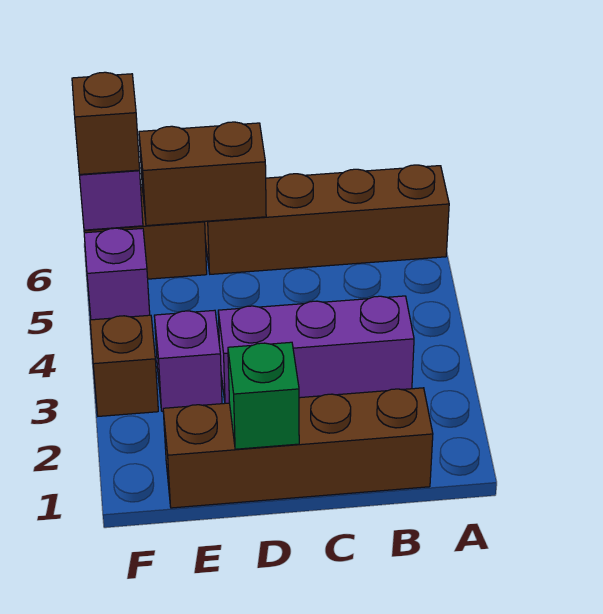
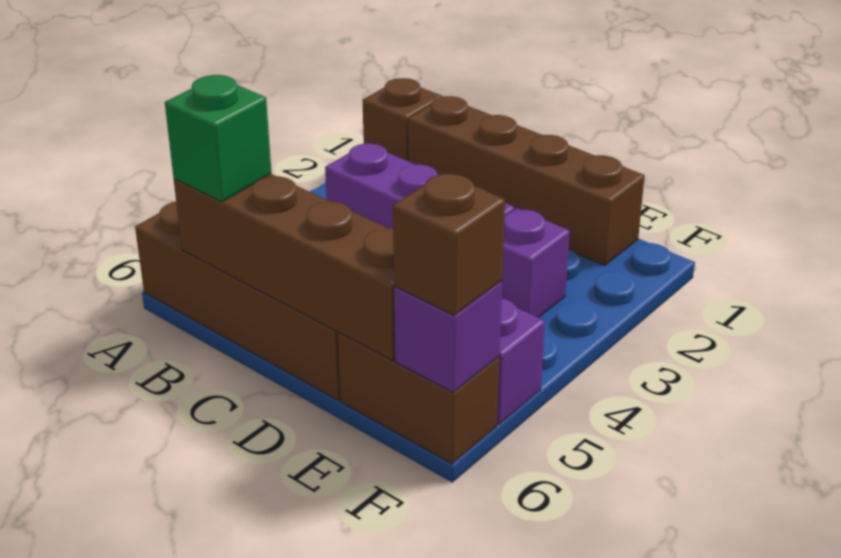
green brick D1 level 2 -> green brick B6 level 3
brown brick D6:E6 level 2 -> brown brick B6:E6 level 2
brown brick F3 level 1 -> brown brick A1 level 1

